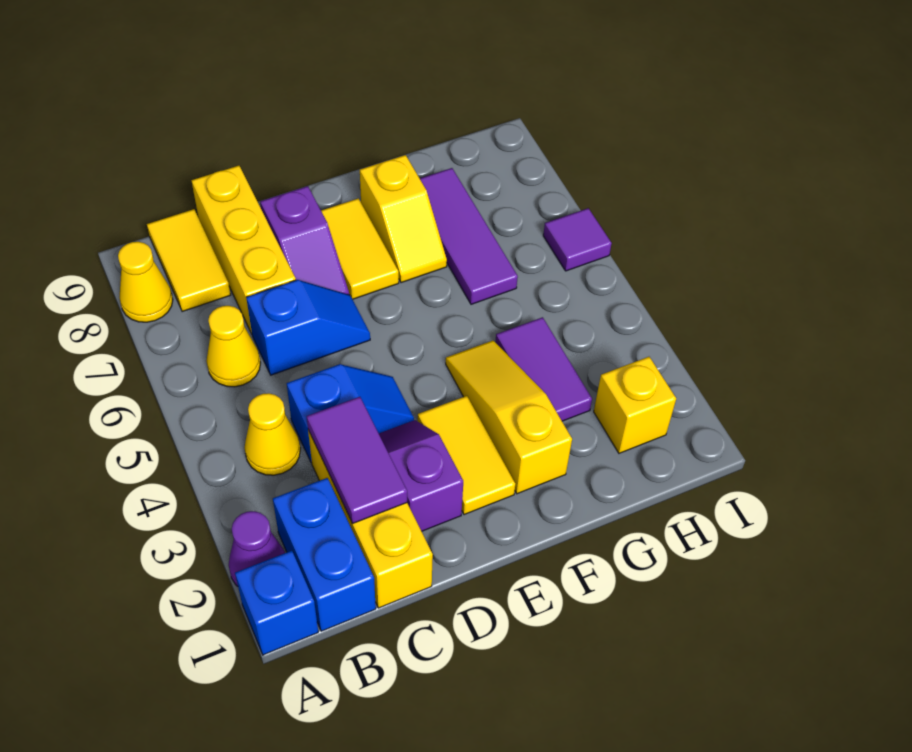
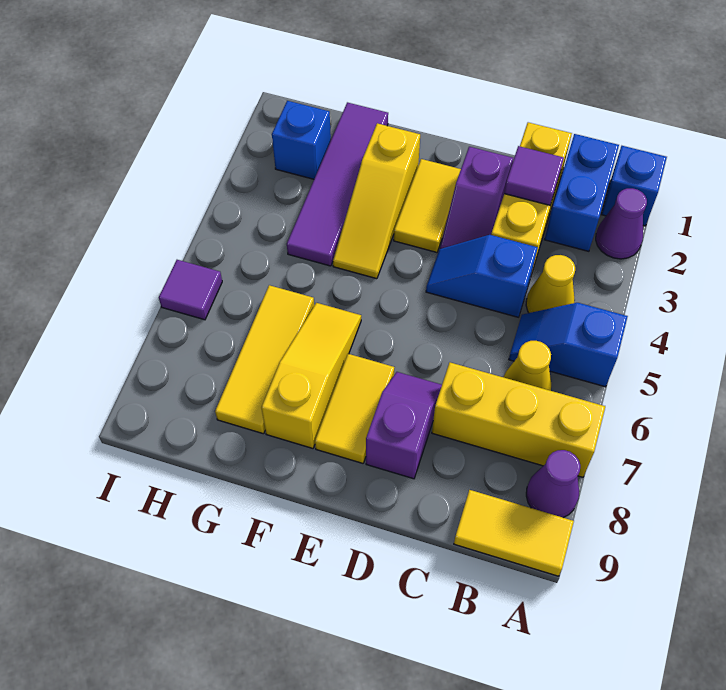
yellow cone A8 level 1 -> purple cone A8 level 1
yellow tile B8:B9 level 1 -> yellow tile A9:B9 level 1
purple tile C2:C3 level 2 -> purple tile C2 level 2
blue slope C6:D6 level 1 top C -> blue slope A5:B5 level 1 top A
yellow brick C7:C9 level 1 -> yellow brick A7:C7 level 1
yellow slope F7:F8 level 1 top 8 -> yellow slope F6:F8 level 1 top 8
purple tile G3:G4 level 1 -> purple tile G1:G4 level 1
purple tile G6:G8 level 1 -> yellow tile G6:G8 level 1
yellow brick H2 level 1 -> blue brick H2 level 1

